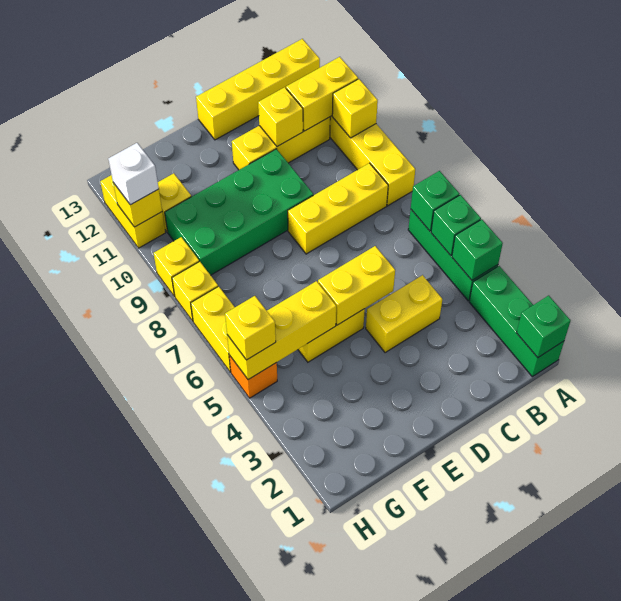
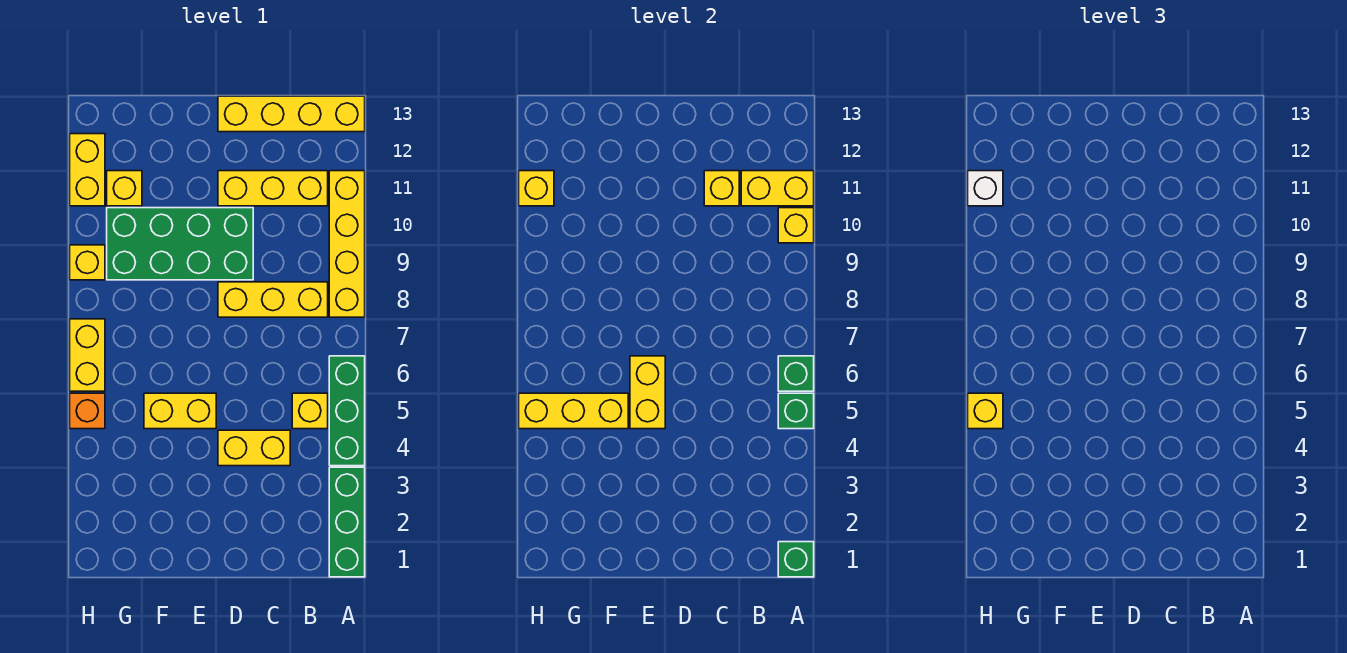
green brick A4 level 2 -> none
yellow brick D5:E5 level 2 -> yellow brick E5:E6 level 2
yellow brick H8 level 1 -> yellow brick B5 level 1

